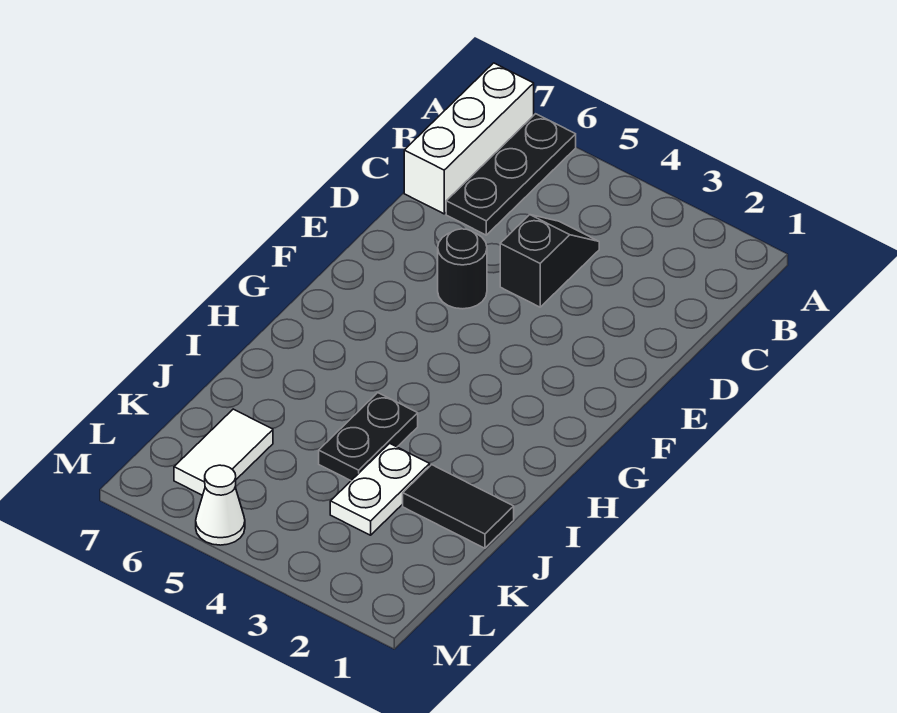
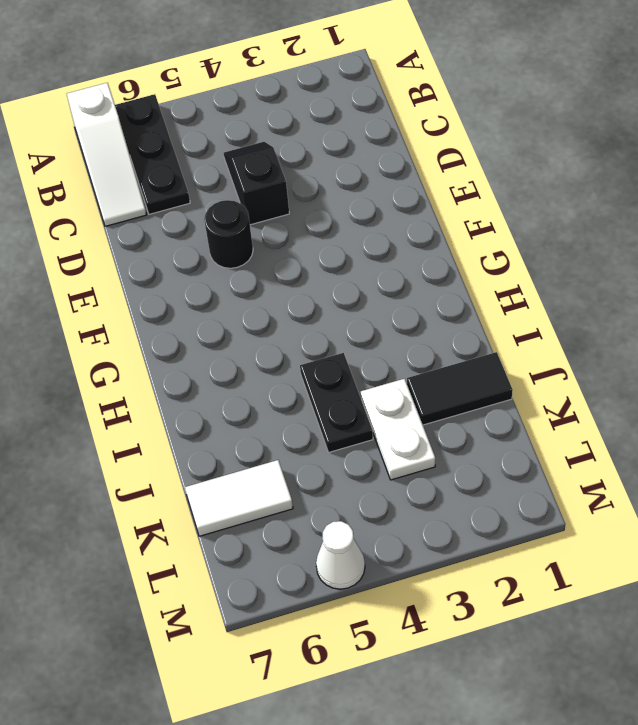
white brick A7:C7 level 1 -> white slope A7:C7 level 1 top A
white tile K6:L6 level 1 -> white tile K6:K7 level 1

